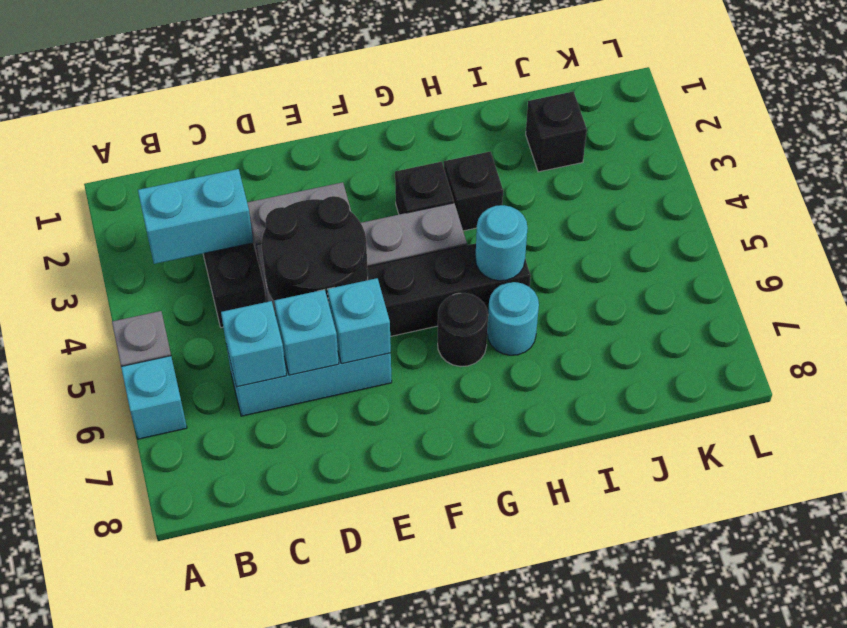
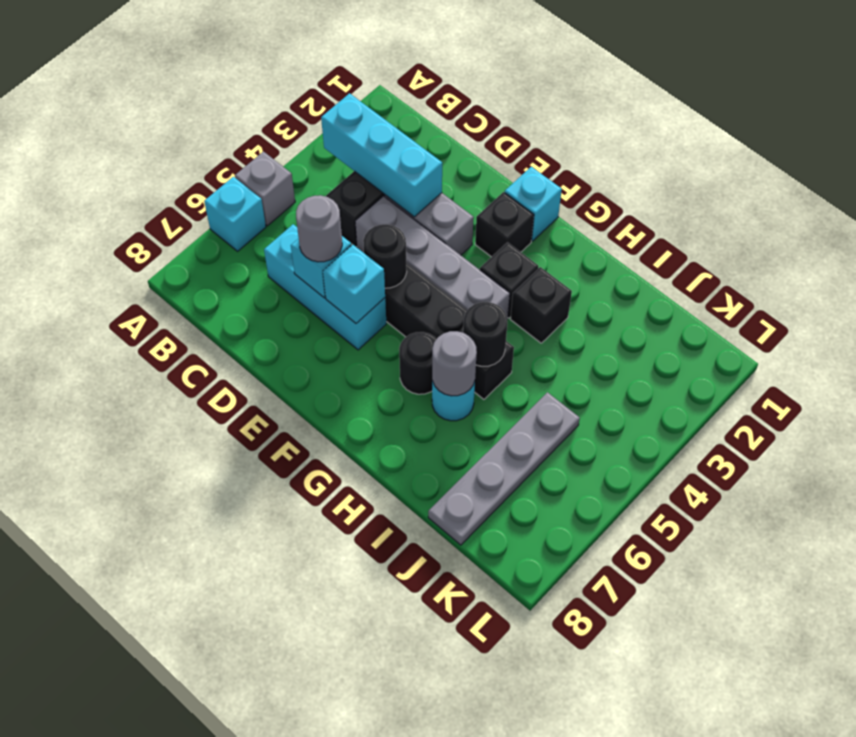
cyan brick B3:C3 level 2 -> cyan brick B3:D3 level 2
cyan brick C6 level 2 -> cyan brick F1 level 1
black round brick D4:E5 level 2 -> black round brick E5 level 2
none -> grey round brick D6 level 3
cyan round brick H5 level 2 -> black round brick H5 level 2
none -> grey round brick H6 level 2
black brick J2 level 1 -> black brick F2 level 1
none -> grey plate J5:J8 level 1

